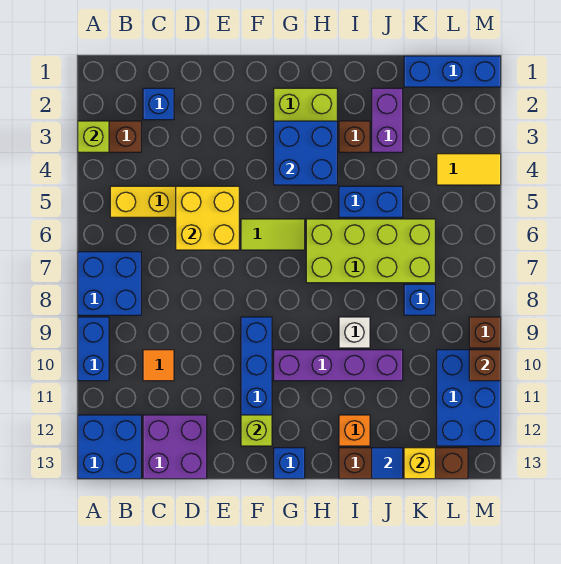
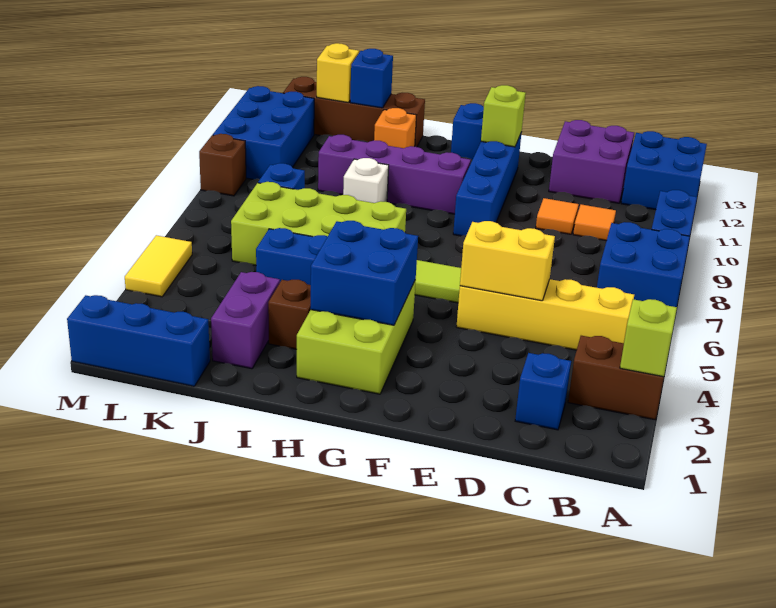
yellow brick D5:E6 level 2 -> yellow brick D5:E5 level 2
none -> orange tile D10 level 1
blue tile J13 level 2 -> blue brick J13 level 2
yellow tile L4:M4 level 1 -> yellow tile M4:M5 level 1
brown brick M10 level 2 -> none

